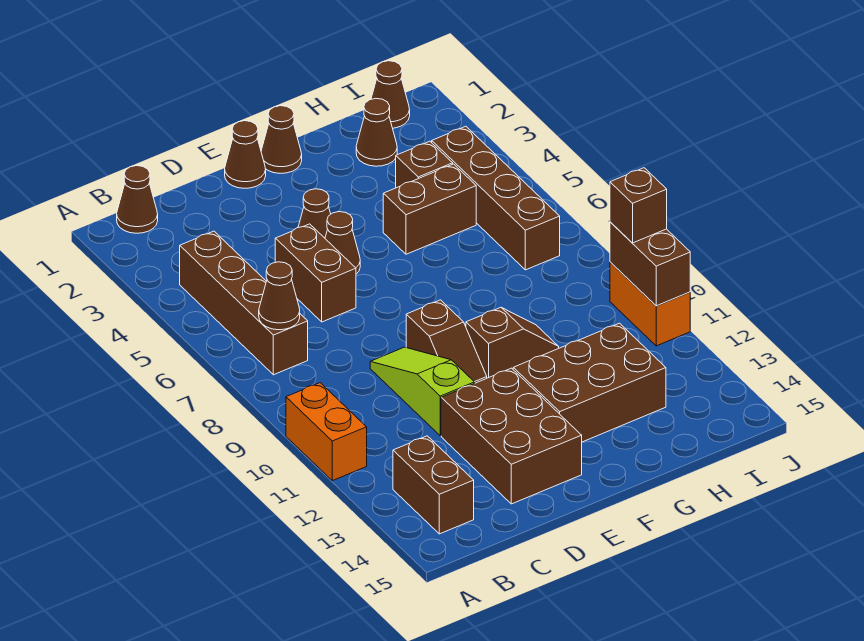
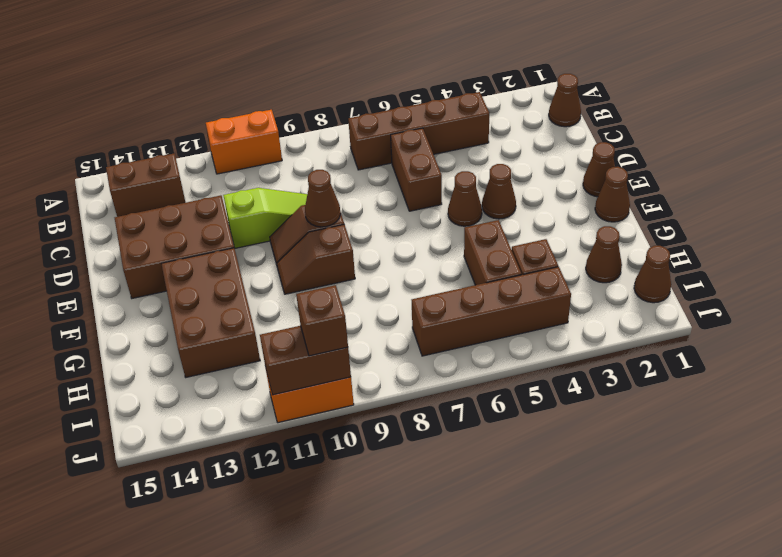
brown cone B7 level 2 -> brown cone E9 level 2
brown brick D5:D6 level 1 -> brown brick C6:D6 level 1
brown slope F10:G10 level 1 top F -> brown slope F9:F10 level 1 top 9

